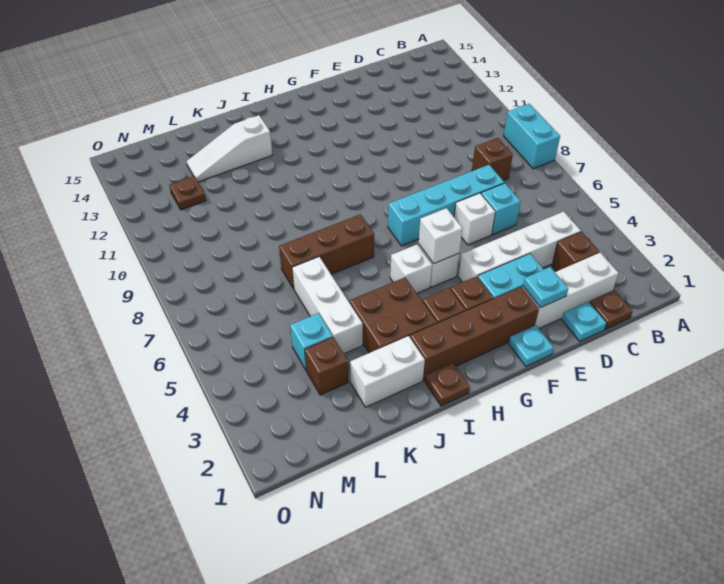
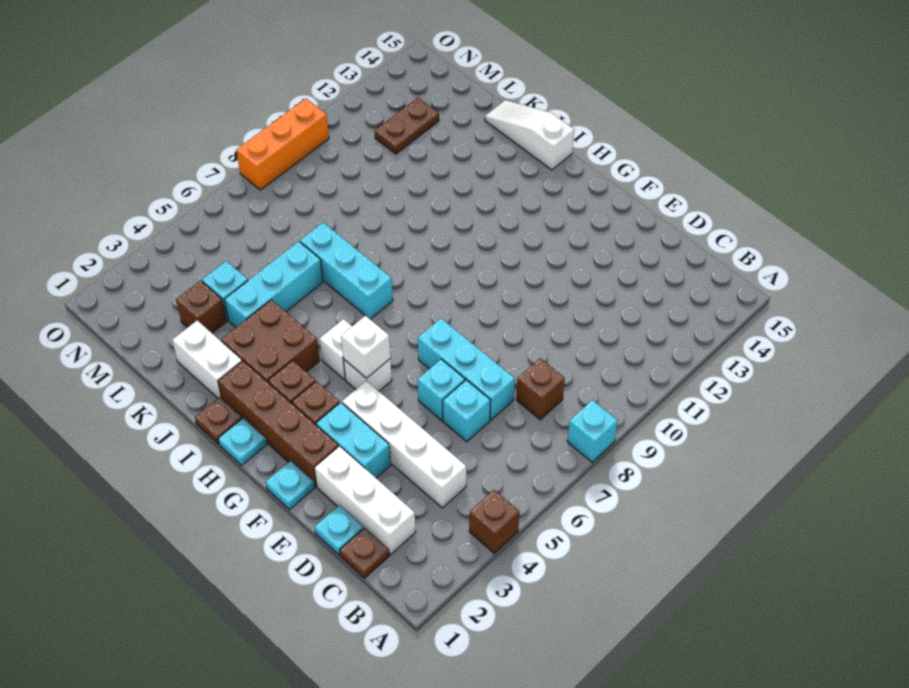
cyan brick A8:A9 level 1 -> cyan brick A8 level 1
brown brick C3 level 1 -> brown brick A4 level 1
cyan brick D7:G7 level 1 -> cyan brick D7:F7 level 1
cyan plate E2 level 2 -> cyan plate H1 level 1
white brick E6 level 1 -> cyan brick E6 level 1
brown brick I7:K7 level 1 -> cyan brick I7:K7 level 1
white slope J13:L13 level 1 top J -> white slope I15:K15 level 1 top I
white brick K4:K6 level 1 -> cyan brick K4:K6 level 1
brown plate M12 level 1 -> brown plate M12:M13 level 1
none -> orange brick O8:O10 level 1

